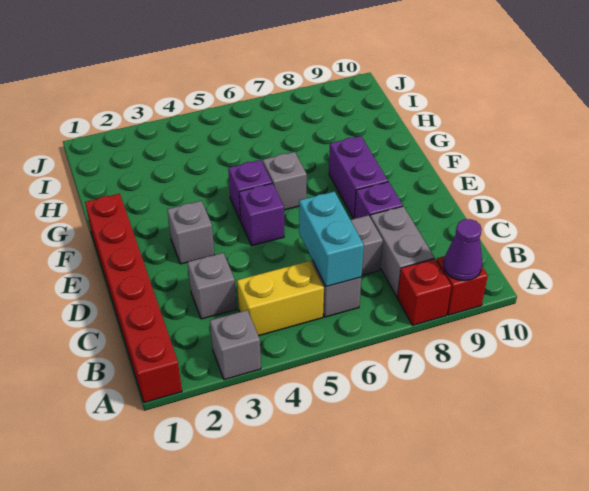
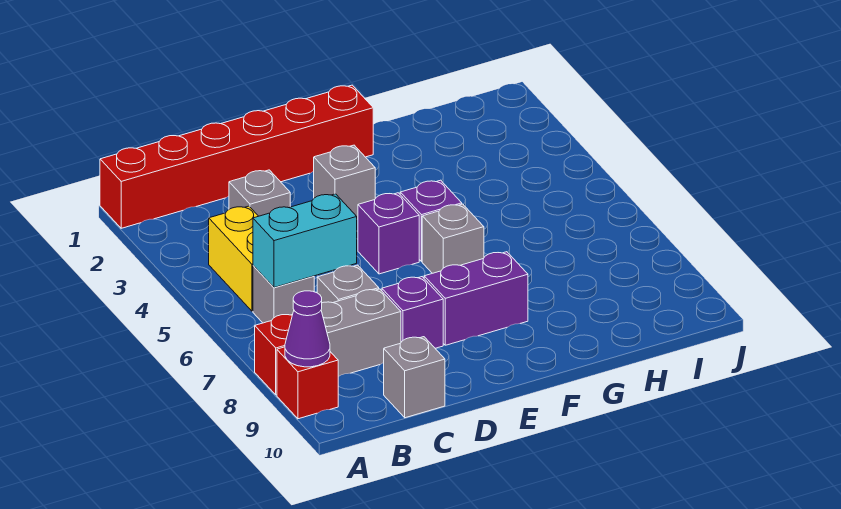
grey brick A3 level 1 -> grey brick C10 level 1

